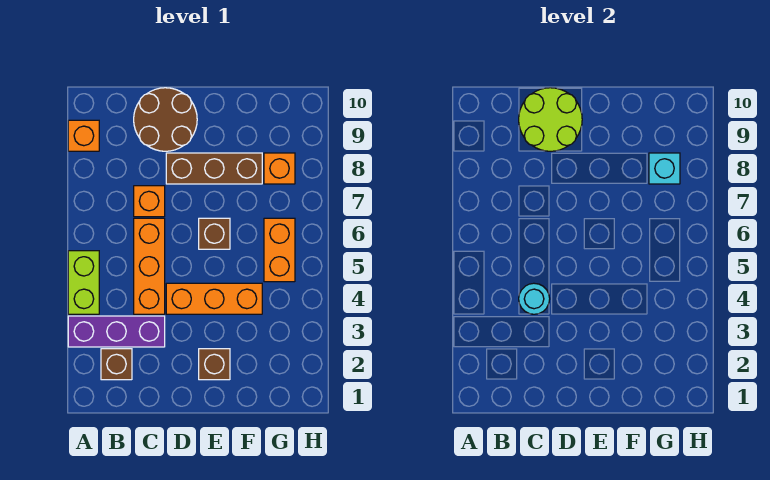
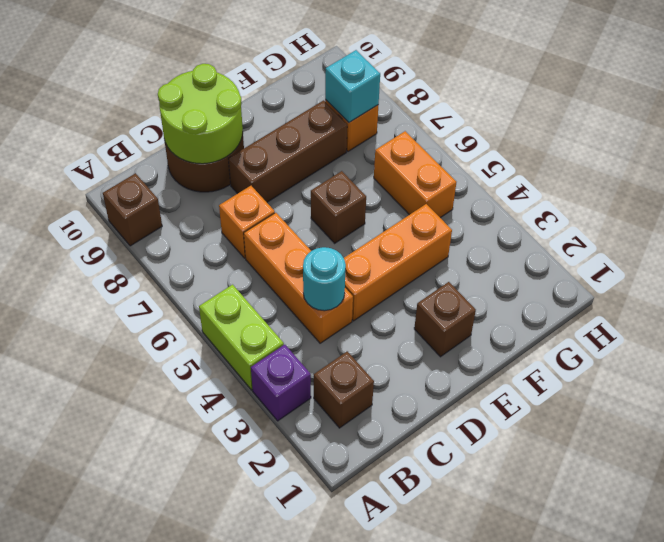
purple brick A3:C3 level 1 -> purple brick A3 level 1
orange brick A9 level 1 -> brown brick A9 level 1

